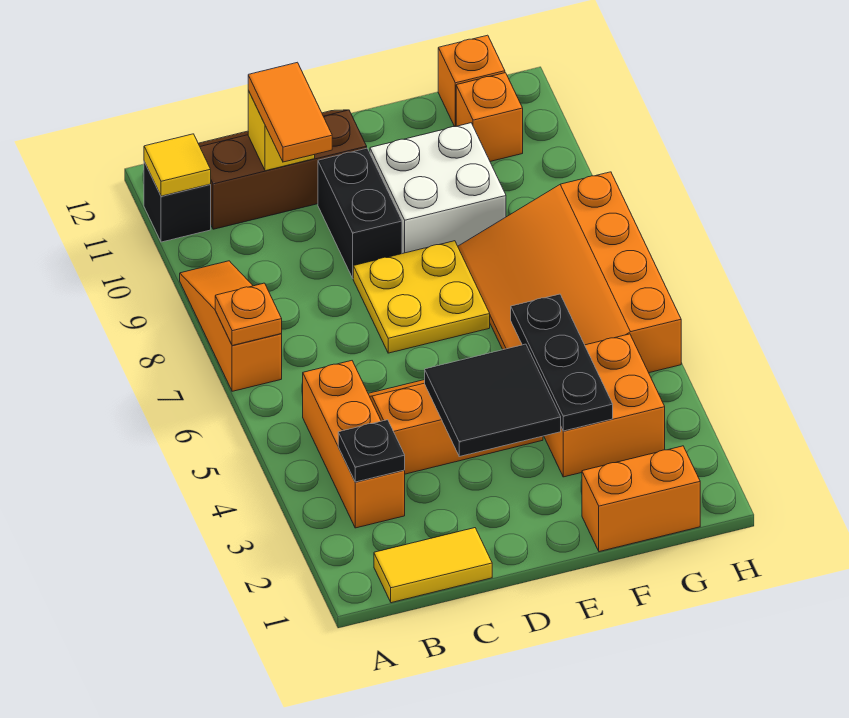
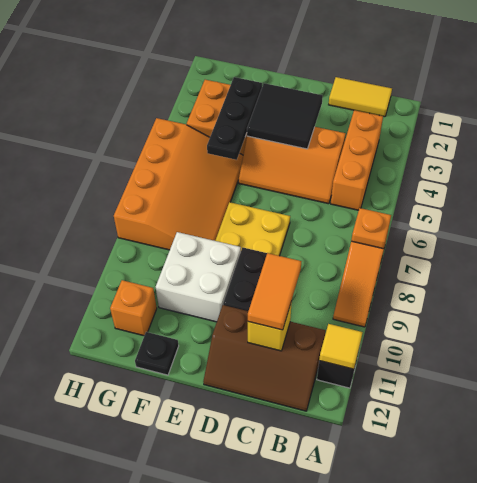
black plate B3 level 2 -> black plate F12 level 1
orange brick F1:G1 level 1 -> none
orange brick G12 level 1 -> none

